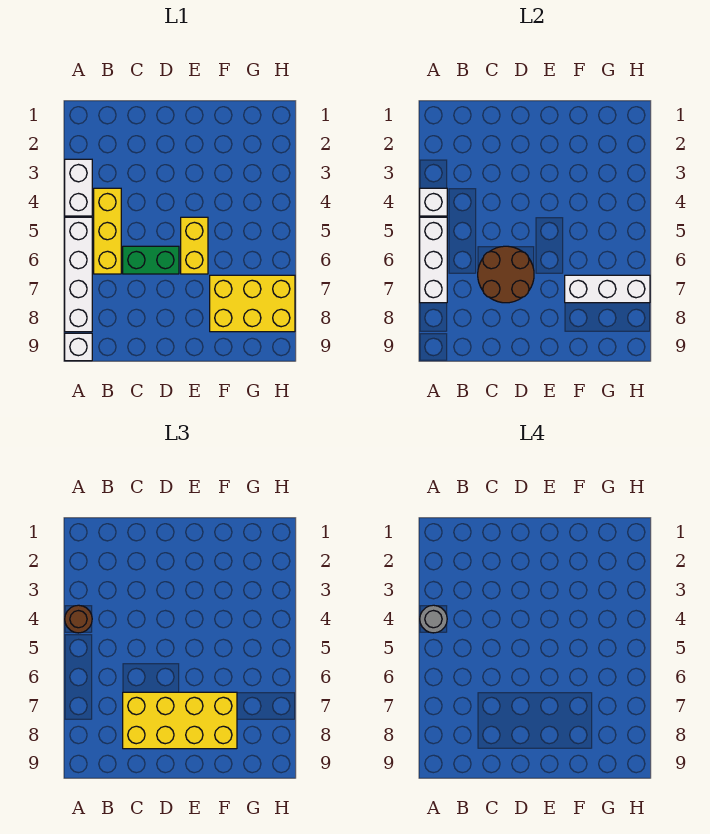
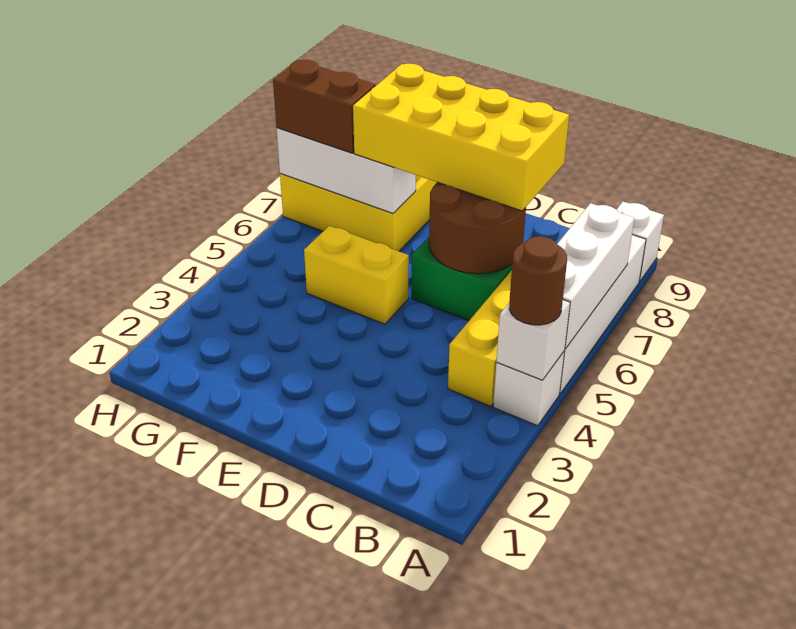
white brick A3:A4 level 1 -> white brick A4 level 1
grey round brick A4 level 4 -> none
yellow brick E5:E6 level 1 -> yellow brick E5:F5 level 1
none -> brown brick G7:H7 level 3

